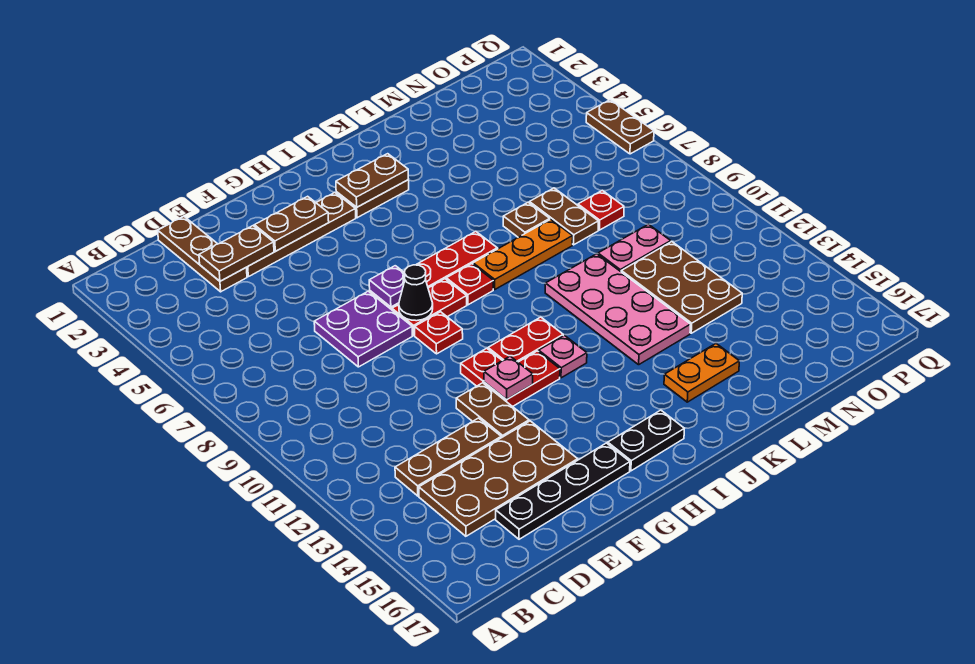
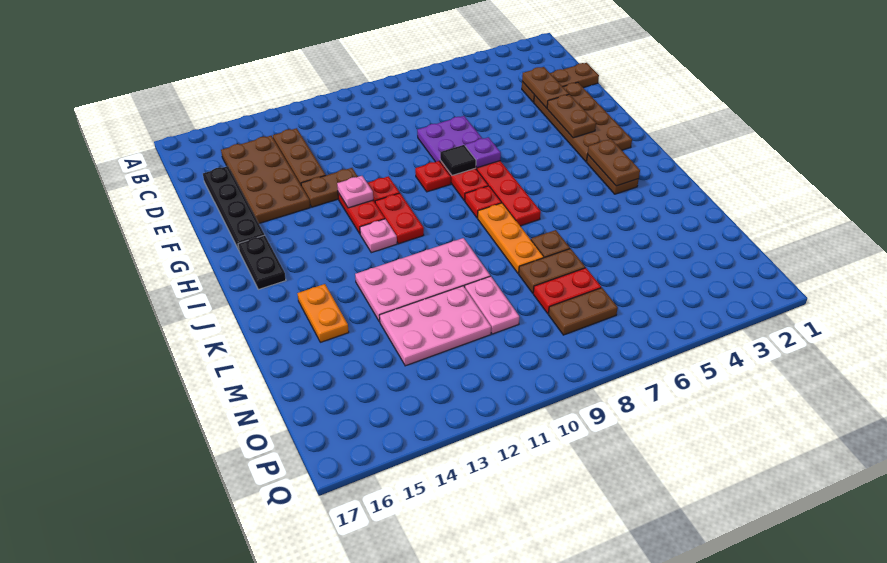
brown plate E3:H3 level 1 -> brown plate E2:H3 level 1
black cone G8 level 2 -> black tile G8 level 2
brown plate M11:N13 level 1 -> pink plate M11:N13 level 1
red plate N8 level 1 -> red plate N7:N8 level 1
brown plate Q5:Q6 level 1 -> brown plate O7:O8 level 1

